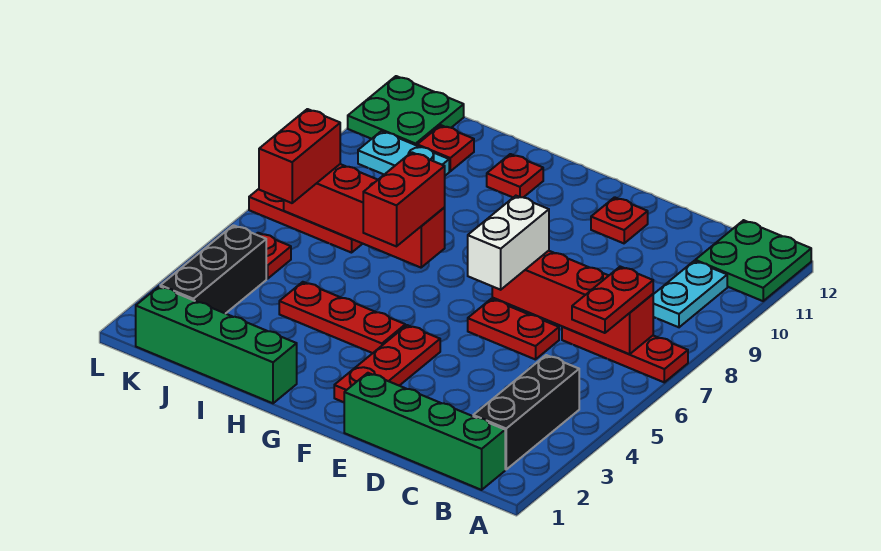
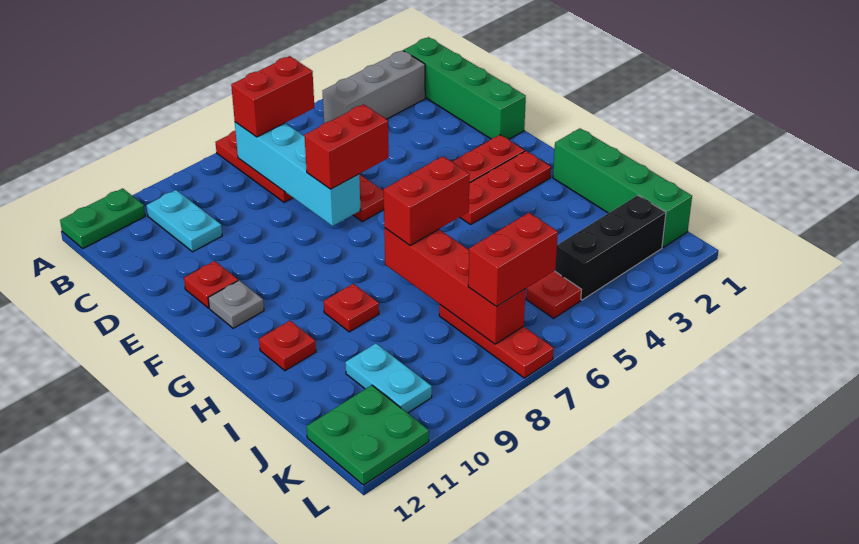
green plate A11:B12 level 1 -> green plate A11:A12 level 1
black brick B2:B4 level 1 -> grey brick B2:B4 level 1
red plate B6:B7 level 3 -> red brick B6:B7 level 3
red brick B7:E7 level 2 -> cyan brick B7:E7 level 2
cyan plate B9:B10 level 1 -> cyan plate B10:C10 level 1
white brick E6:E7 level 3 -> red brick E6:E7 level 3
none -> grey plate F11 level 1
red plate G4:I4 level 1 -> red plate G2:G4 level 1
red plate J11 level 1 -> red plate H9 level 1

